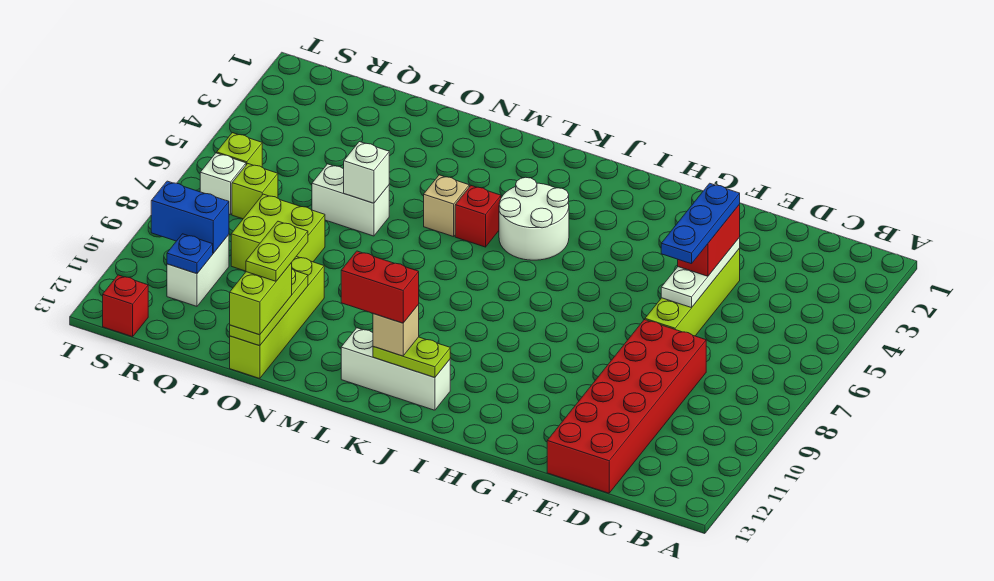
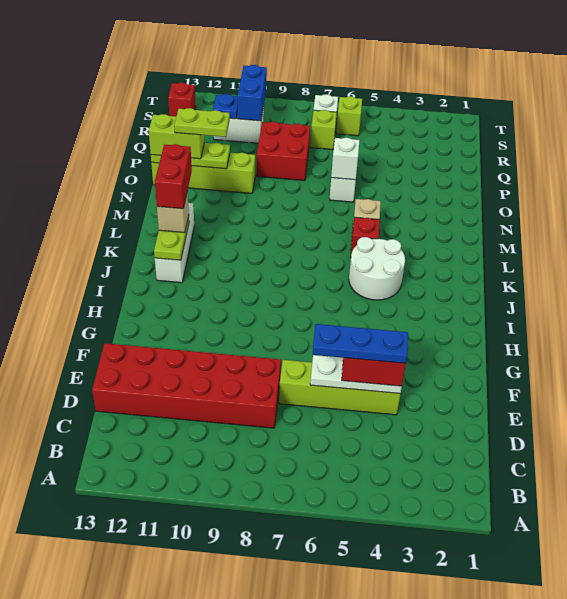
lime brick P8:Q9 level 1 -> red brick P8:Q9 level 1

